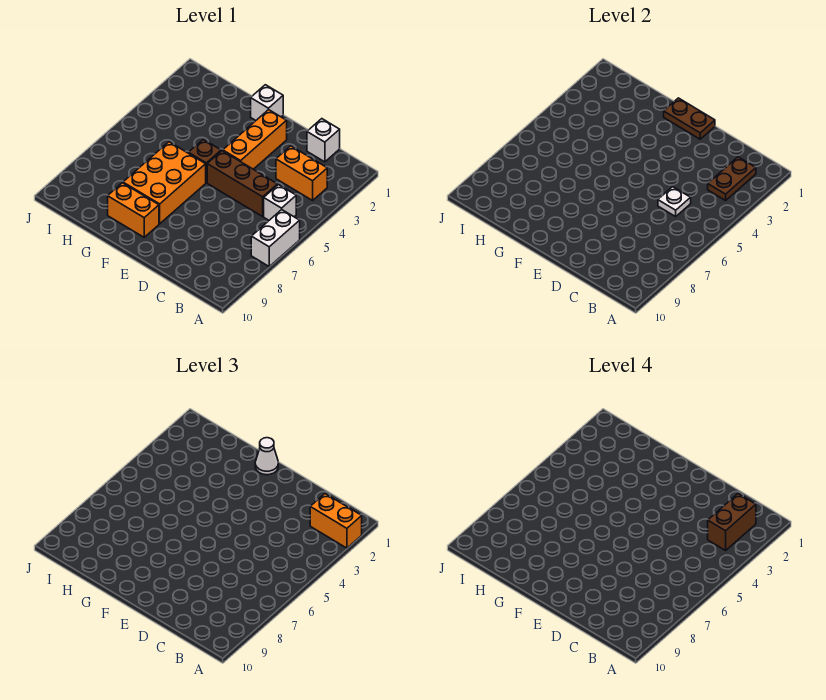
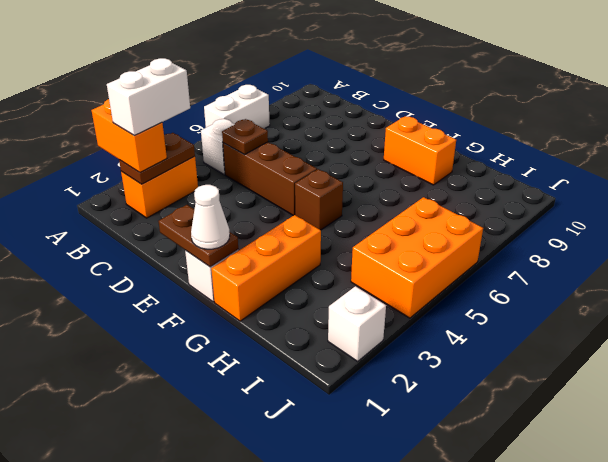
brown brick B2:B3 level 4 -> white brick B2:B3 level 4
orange brick B3:C3 level 1 -> orange brick B2:B3 level 1
white brick C1 level 1 -> white brick J2 level 1
white plate C5 level 2 -> brown plate C5 level 2
orange brick E2:E4 level 1 -> orange brick G1:G3 level 1
orange brick F6:G8 level 1 -> orange brick I4:J6 level 1

